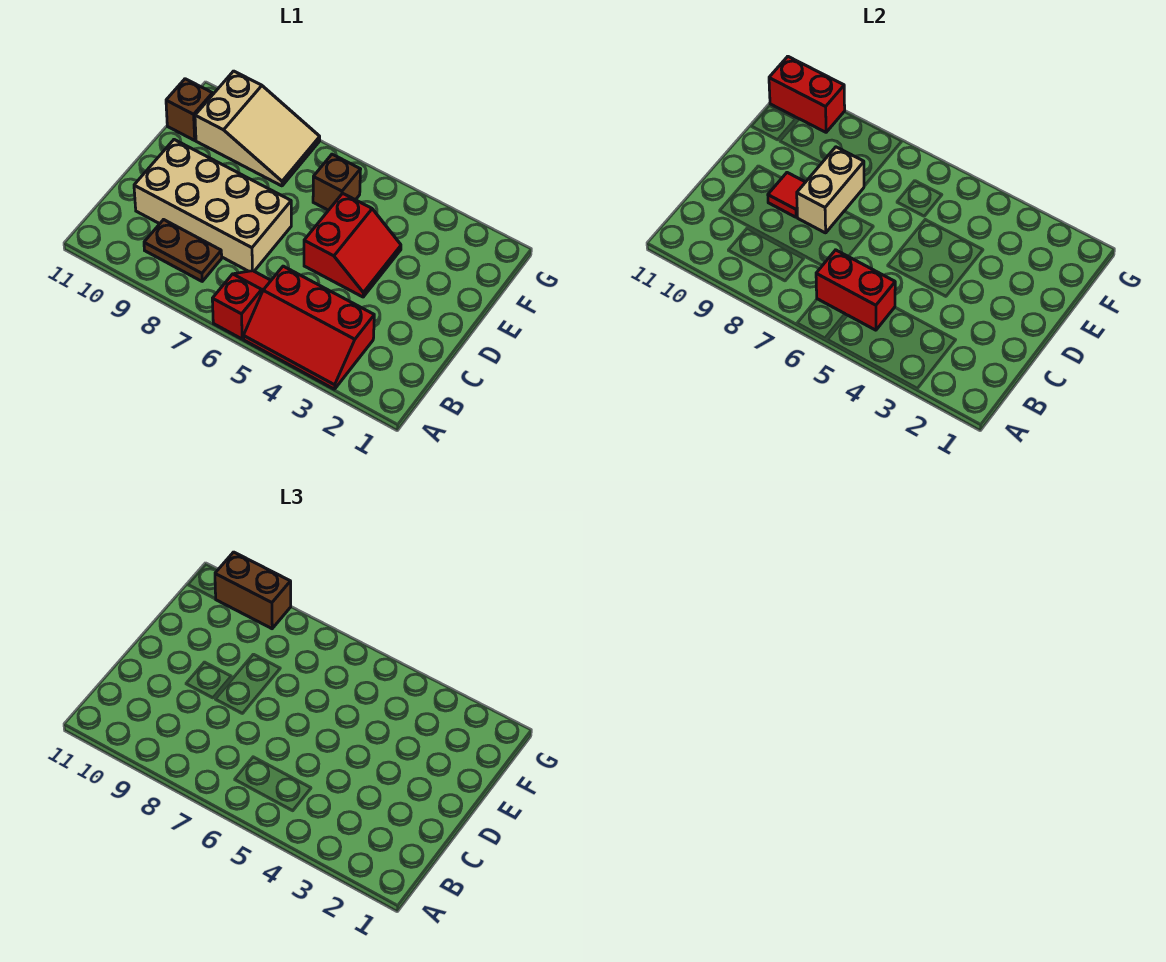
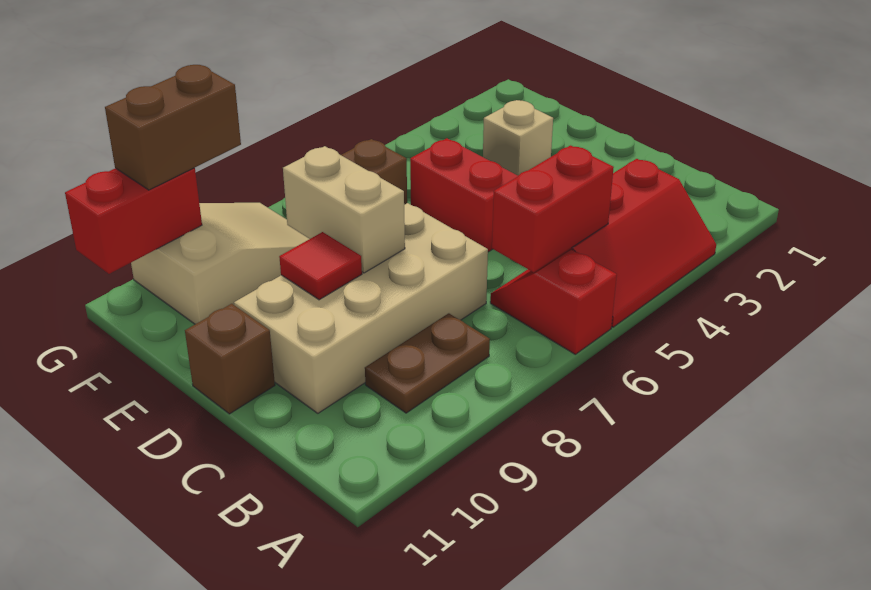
none -> tan brick E3 level 1
brown brick F11 level 1 -> brown brick D11 level 1

